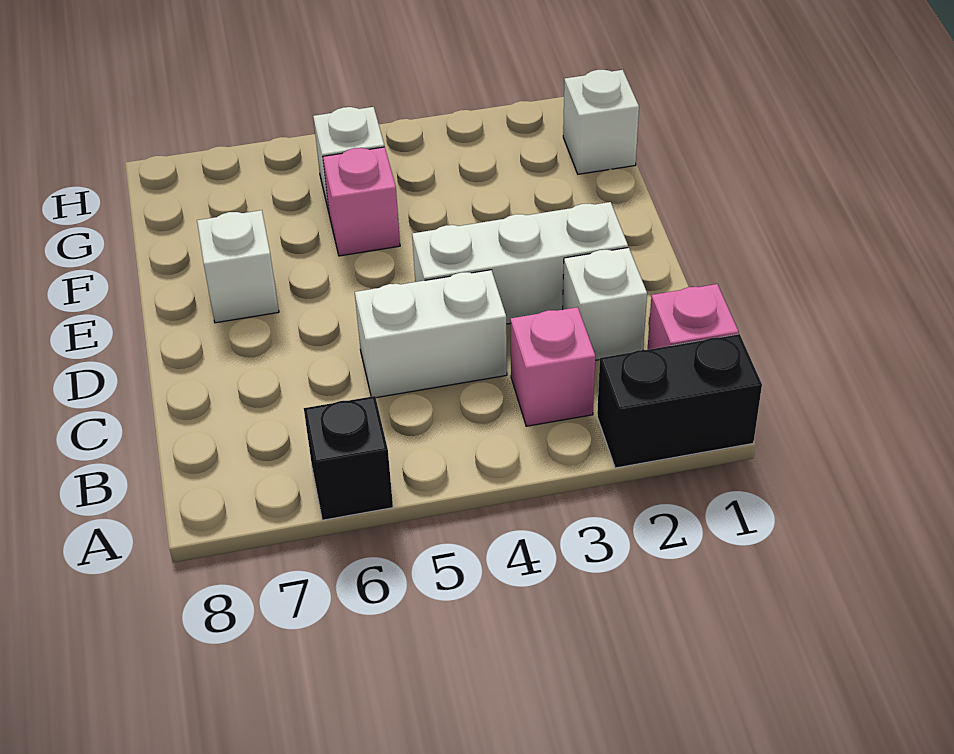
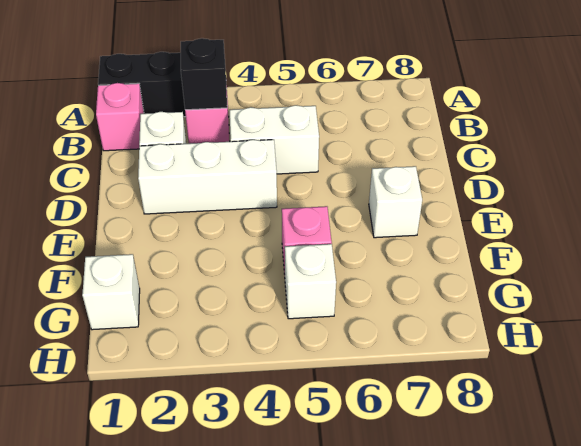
black brick A6 level 1 -> black brick B3 level 2

